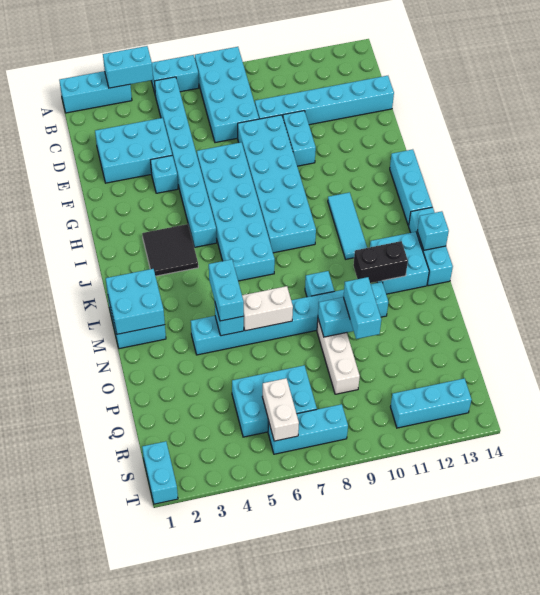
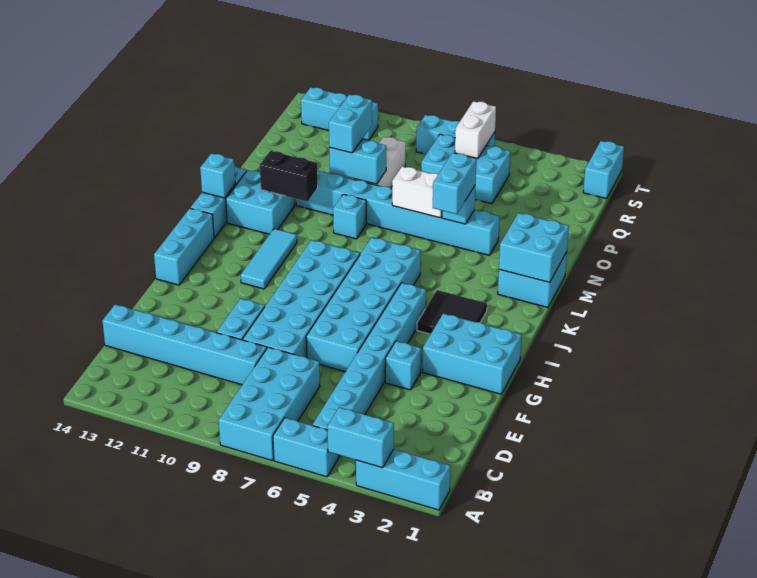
cyan brick D2:E4 level 1 -> cyan brick G1:H3 level 1

